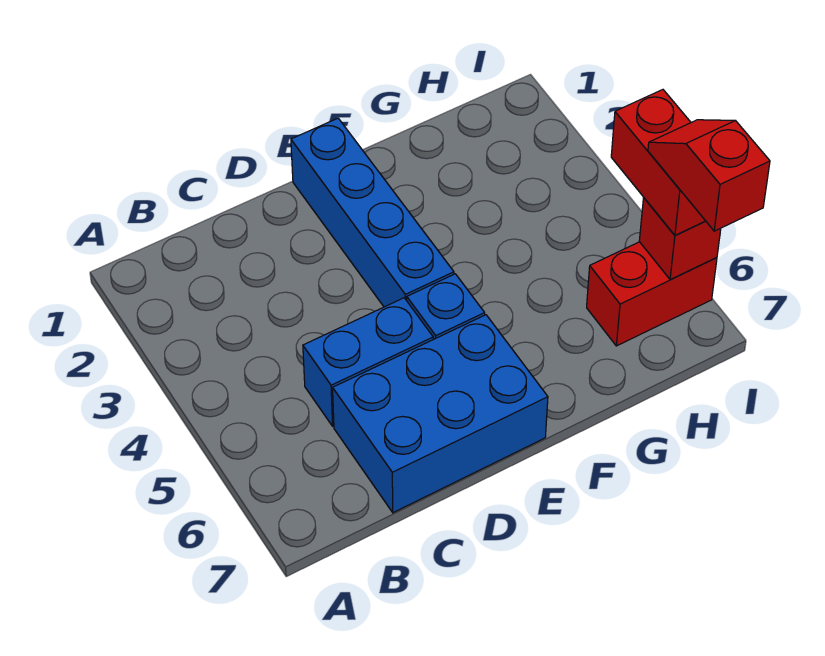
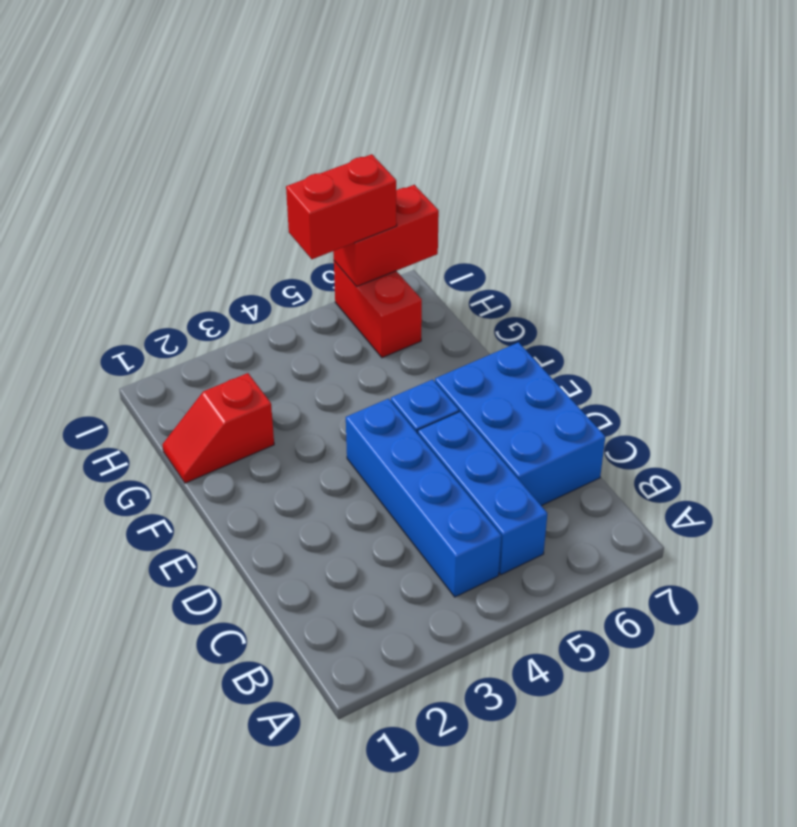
blue brick C5:D5 level 1 -> blue brick B5:D5 level 1
blue brick E1:E4 level 1 -> blue brick B4:E4 level 1
red brick I6 level 2 -> red brick I6:I7 level 2
red slope I6:I7 level 4 top 7 -> red slope G1:G2 level 1 top 2

